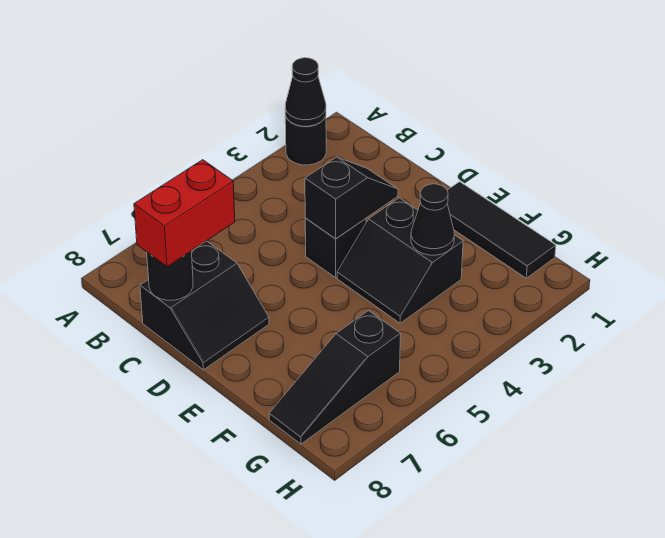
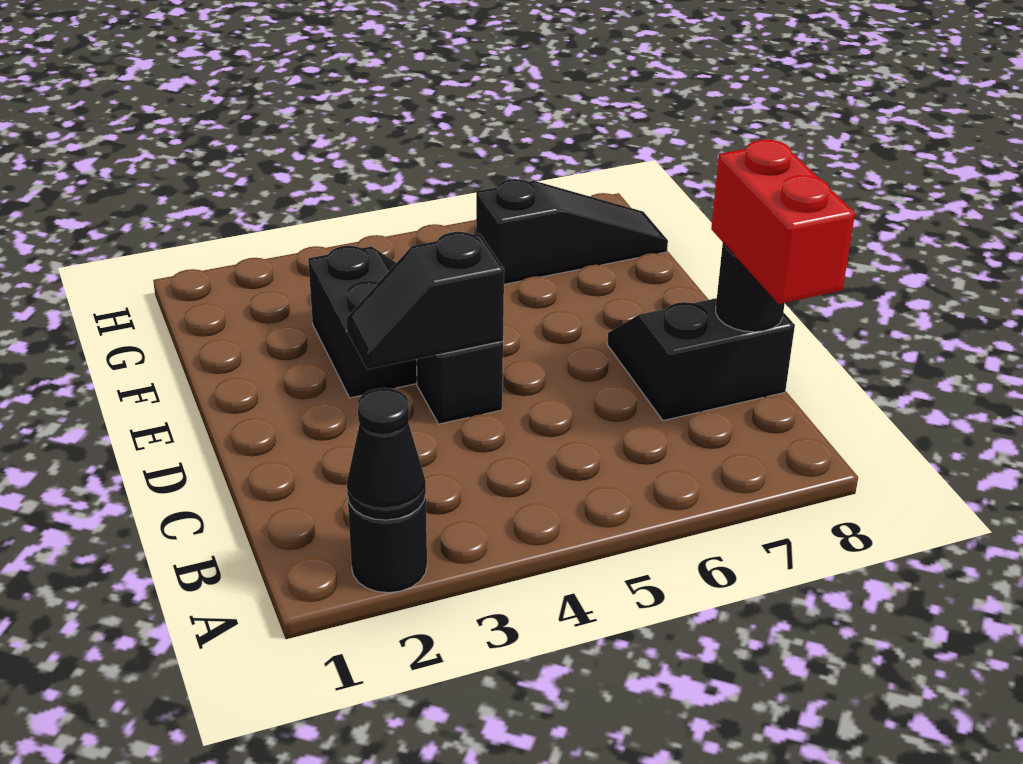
red brick C7:C8 level 3 -> red brick B8:C8 level 3
black tile E1:G1 level 1 -> none
black cone F3 level 2 -> none

